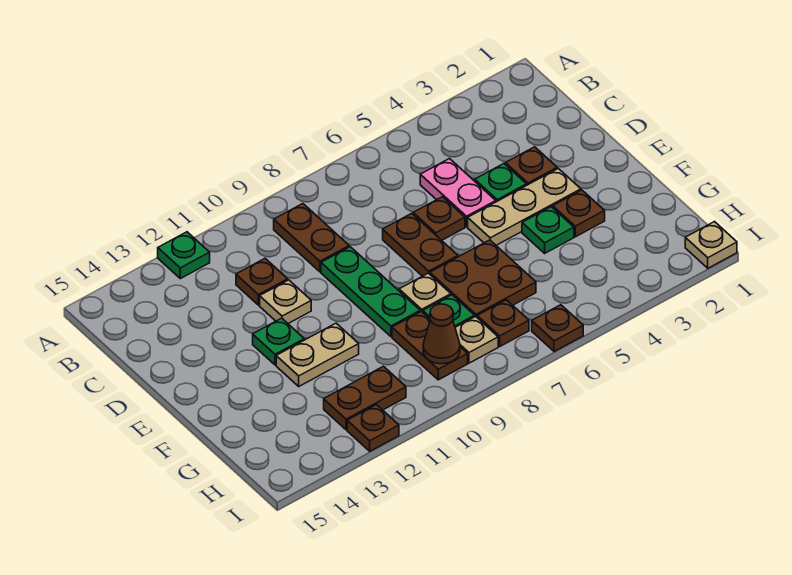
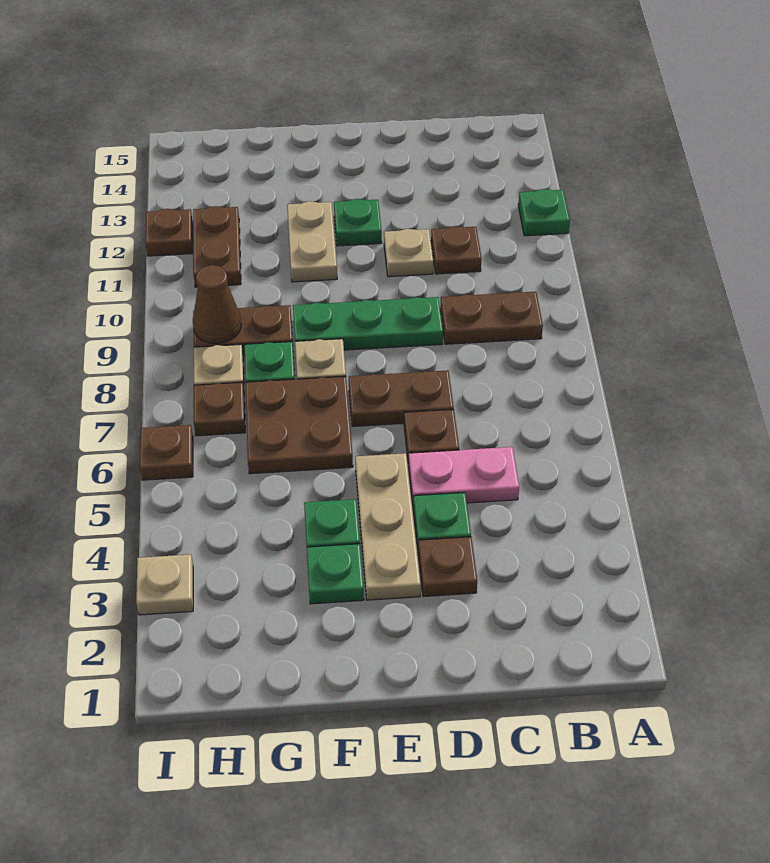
brown plate F3 level 1 -> green plate F3 level 1
tan plate I1 level 1 -> tan plate I3 level 1

